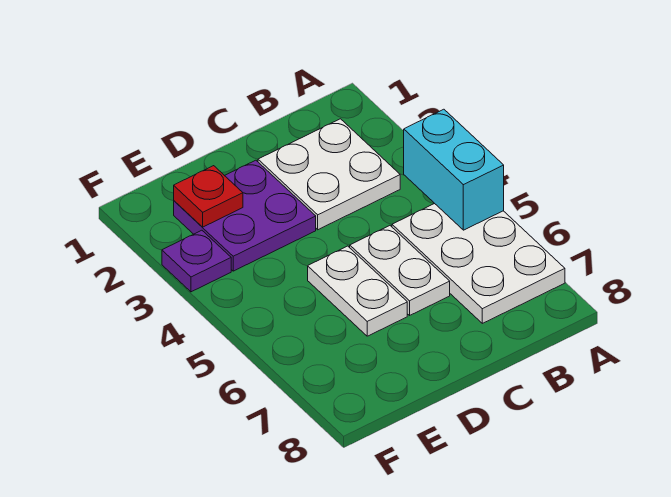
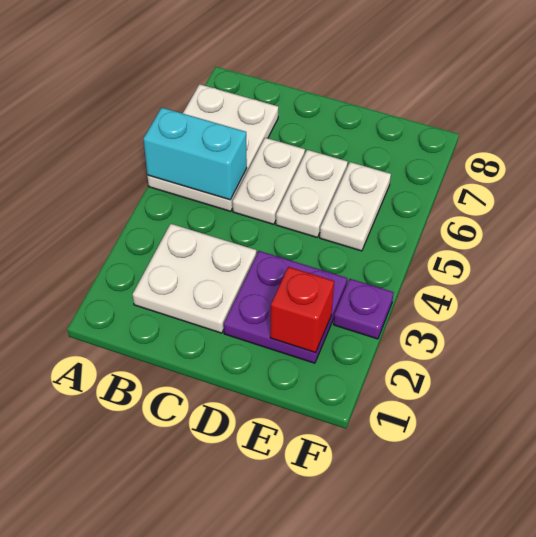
cyan brick A4:A5 level 2 -> cyan brick A5:B5 level 2
red plate E2 level 2 -> red brick E2 level 2
none -> white plate E5:E6 level 1

